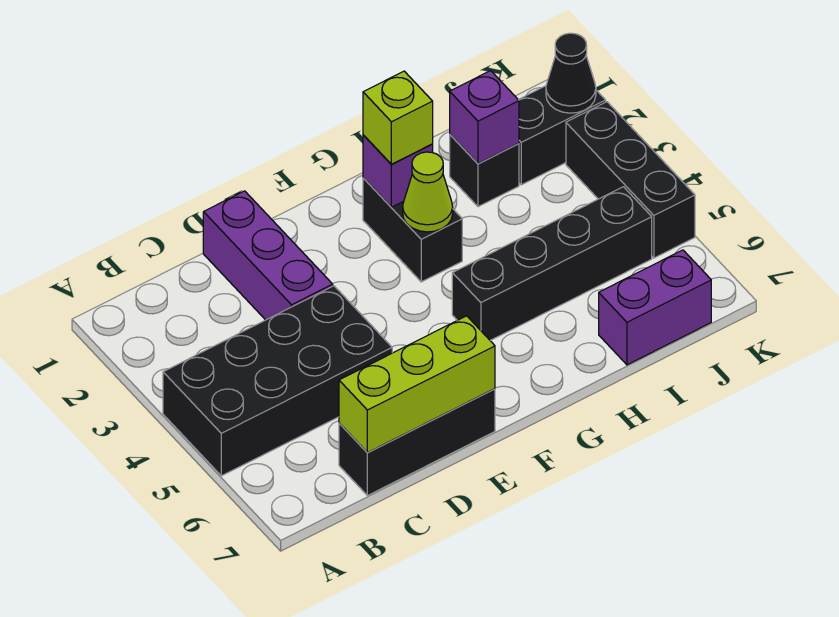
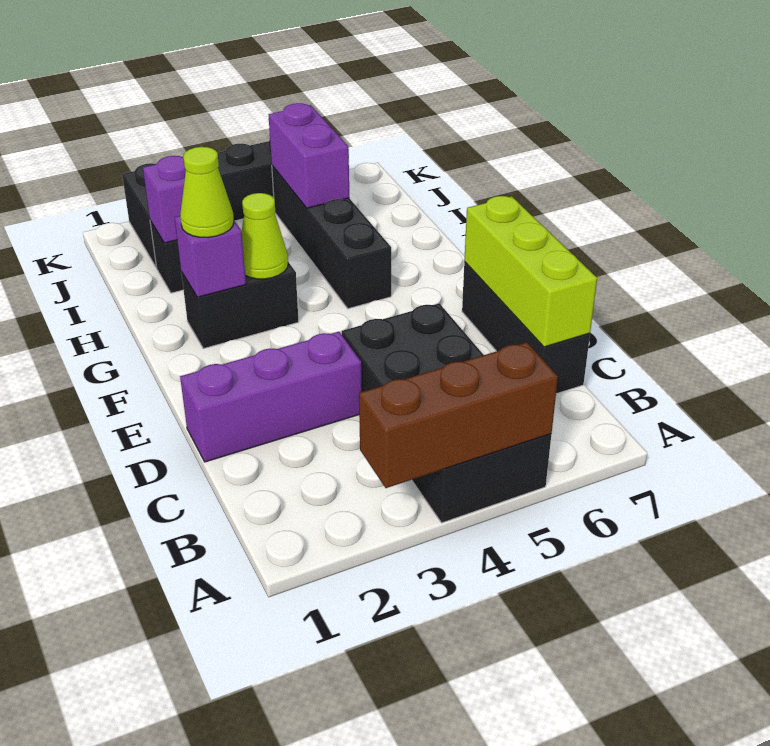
none -> brown brick A3:A5 level 2
lime brick G2 level 3 -> lime cone G2 level 3
purple brick I7:J7 level 1 -> purple brick I5:J5 level 2
black cone K2 level 2 -> none

